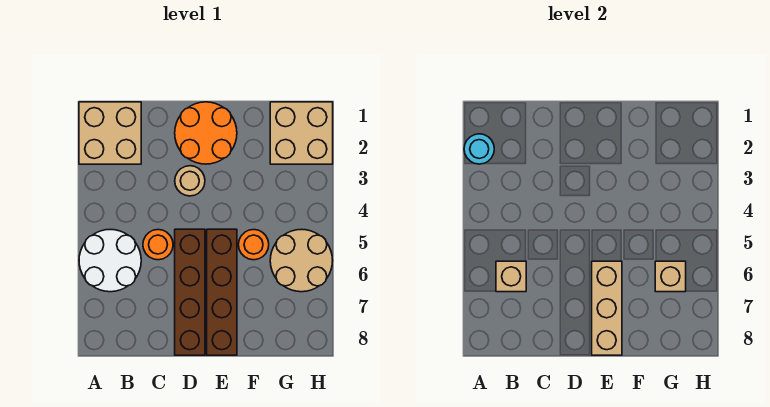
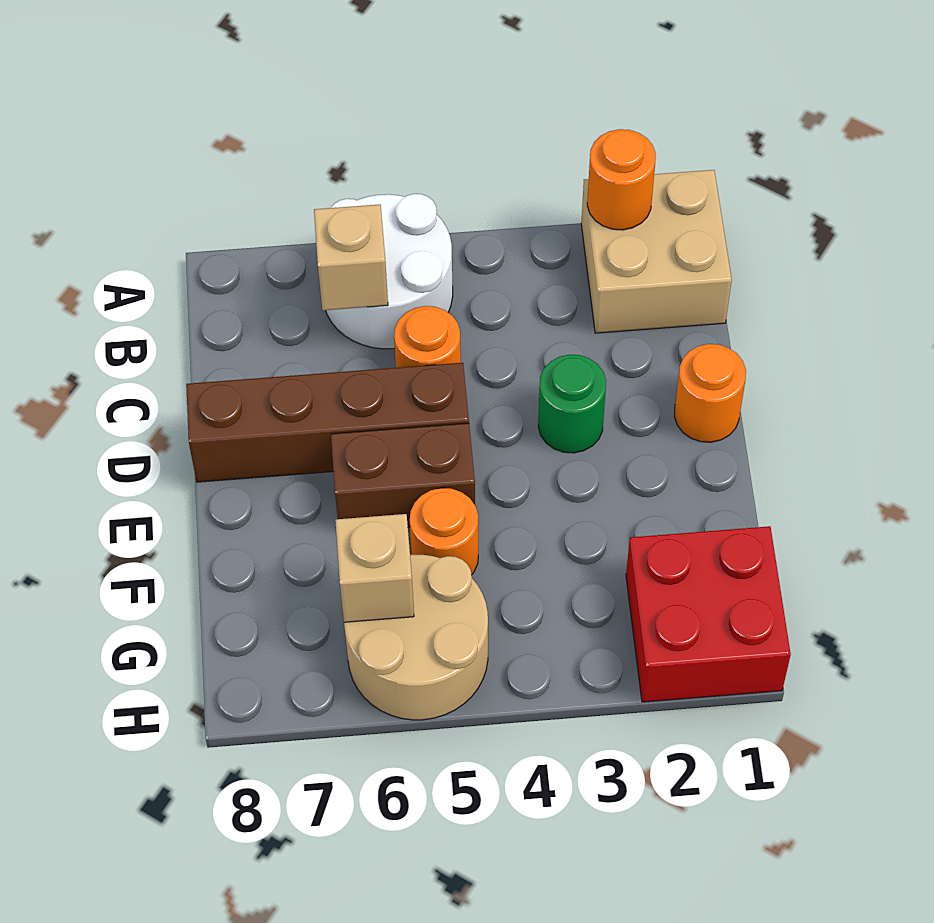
cyan round brick A2 level 2 -> orange round brick A2 level 2
orange round brick D1:E2 level 1 -> orange round brick D1 level 1
tan round brick D3 level 1 -> green round brick D3 level 1
brown brick E5:E8 level 1 -> brown brick E5:E6 level 1
tan brick E6:E8 level 2 -> none
tan brick G1:H2 level 1 -> red brick G1:H2 level 1

